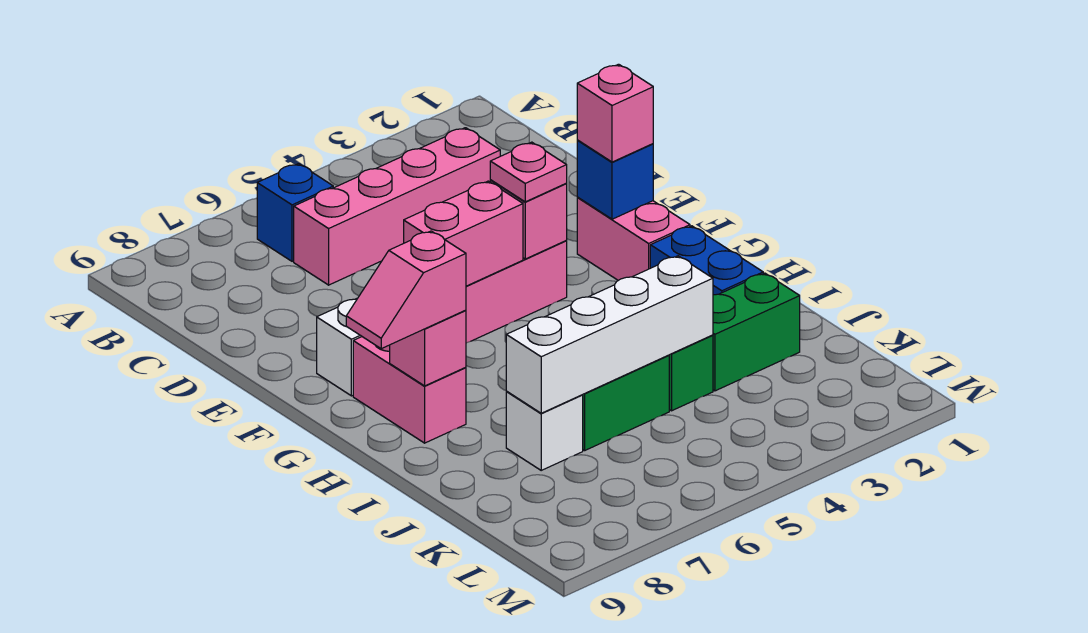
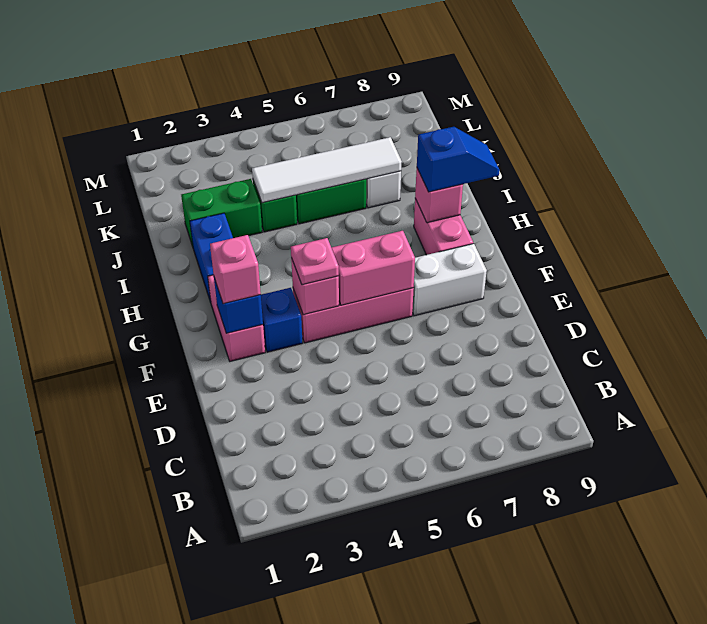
blue brick B6 level 1 -> blue brick F3 level 1
pink brick C3:C6 level 1 -> none
pink slope H8:H9 level 3 top 8 -> blue slope H8:H9 level 3 top 8
white brick J4:J7 level 2 -> white tile J4:J7 level 2

